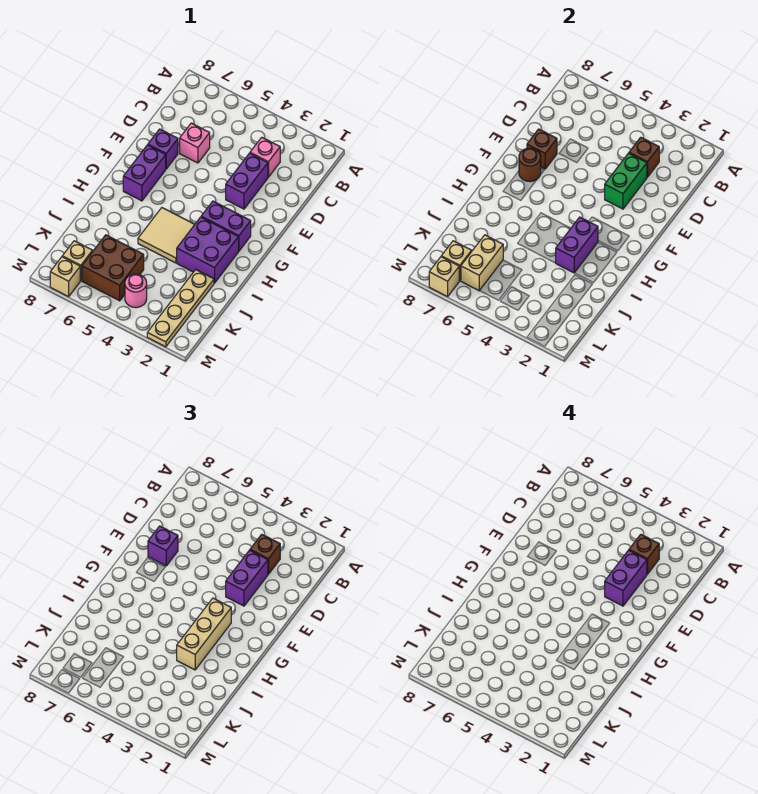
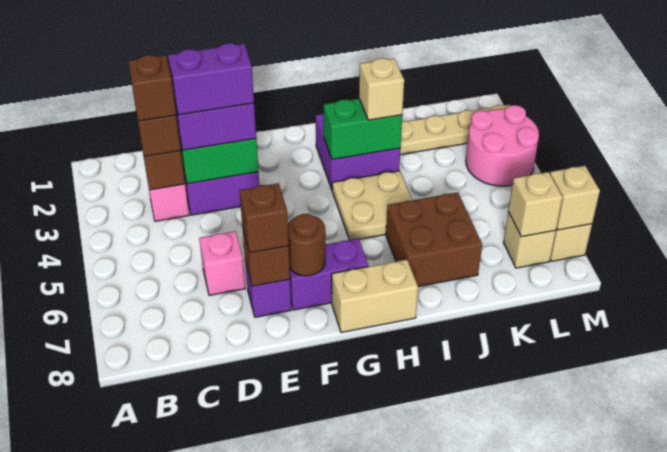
purple brick E7 level 3 -> brown brick E7 level 3
purple brick G2:G3 level 1 -> none
tan brick G3:I3 level 3 -> tan brick I3 level 3
purple brick H3:I3 level 2 -> green brick H3:I3 level 2
tan tile H4:I5 level 1 -> tan plate H4:I5 level 1
brown brick K5:L6 level 1 -> brown brick I6:J7 level 1
tan brick K6:L6 level 2 -> tan brick G8:H8 level 1
pink round brick L4 level 1 -> pink round brick L3:M4 level 1

